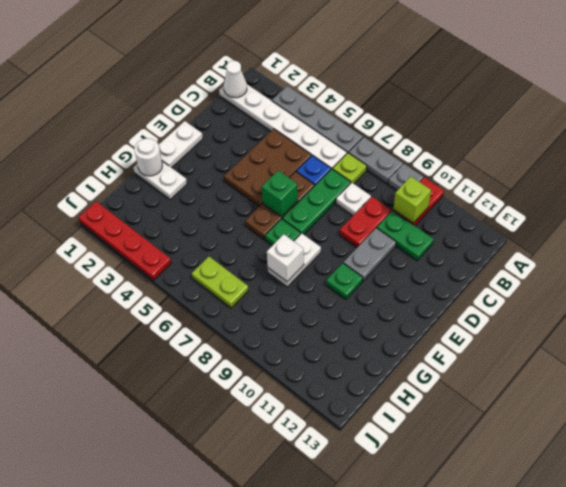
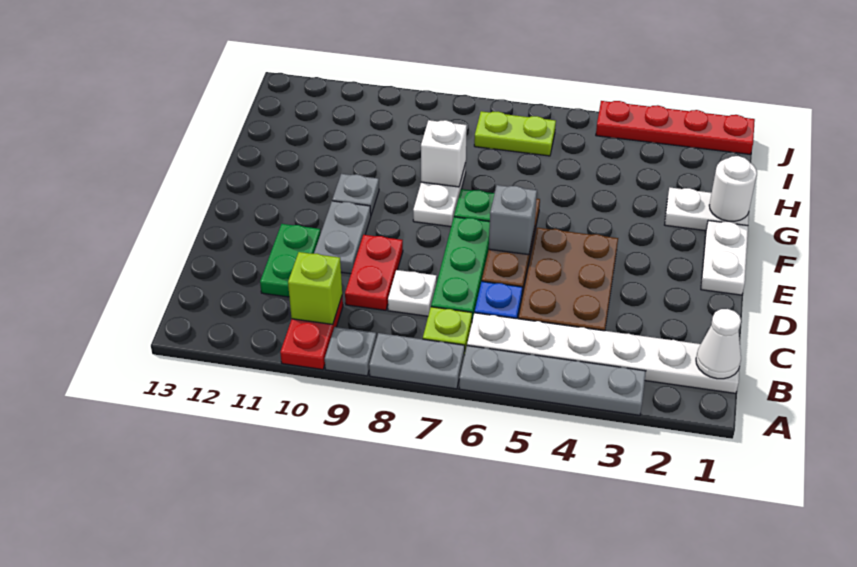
green plate C10:C11 level 1 -> green plate C11:D11 level 1
green brick E6 level 2 -> grey brick E6 level 2
green plate F10 level 1 -> grey plate F10 level 1

